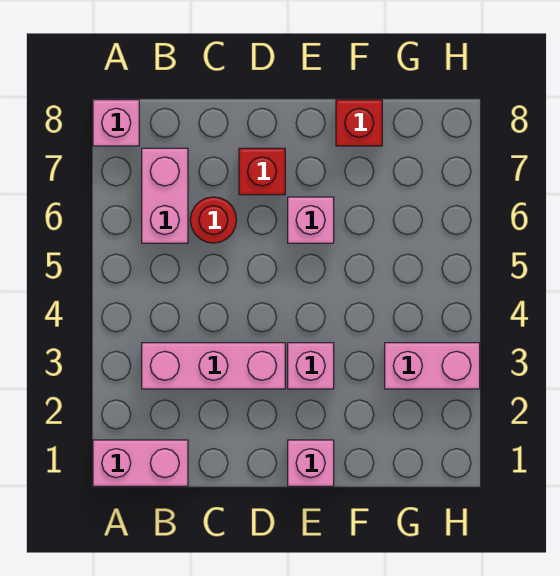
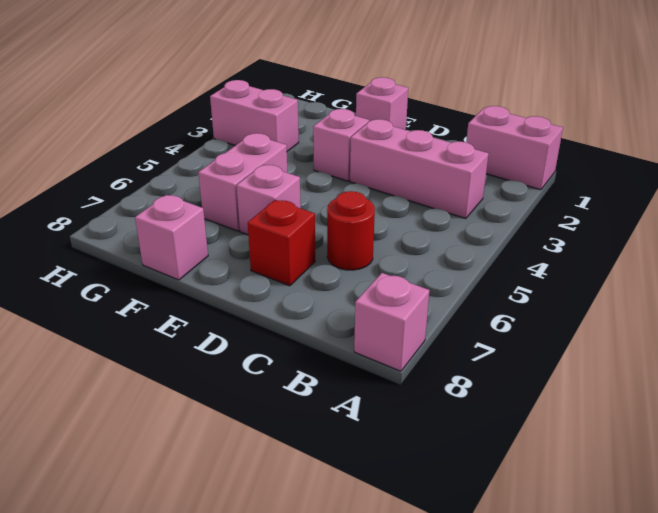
pink brick B6:B7 level 1 -> pink brick F5:F6 level 1
red brick F8 level 1 -> pink brick F8 level 1

